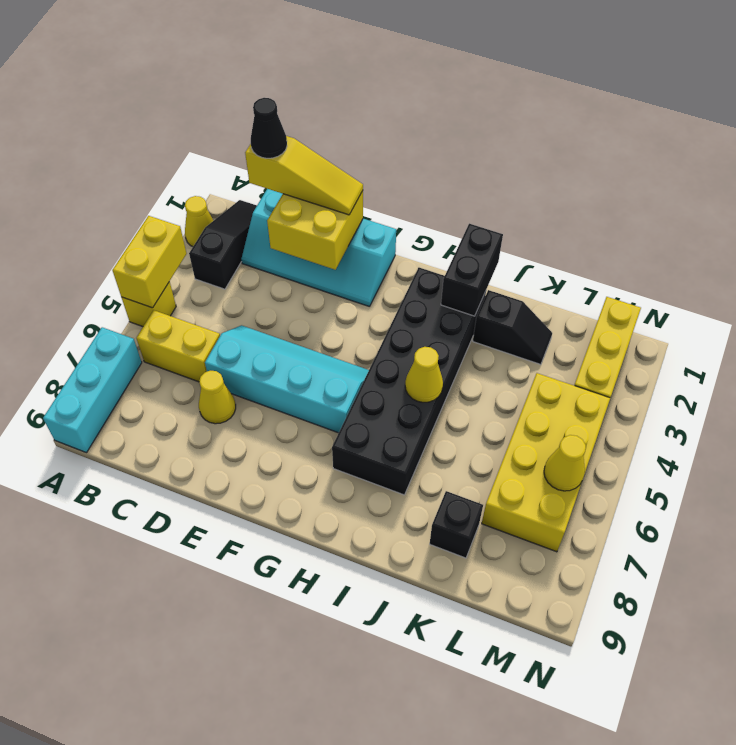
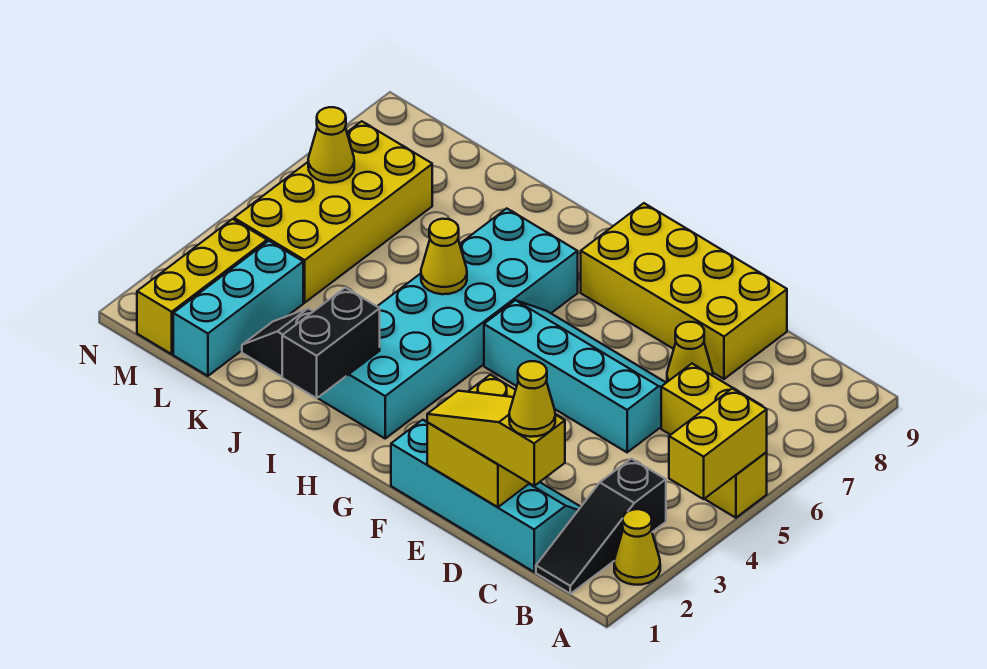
cyan brick A7:A9 level 1 -> cyan brick L1:L3 level 1
black cone C1 level 4 -> yellow cone C1 level 4
cyan slope D5:G6 level 1 top 6 -> cyan slope D5:G6 level 1 top 5
none -> yellow brick D8:G9 level 1
black brick H2:I7 level 1 -> cyan brick H2:I7 level 1
black brick K8 level 1 -> none

